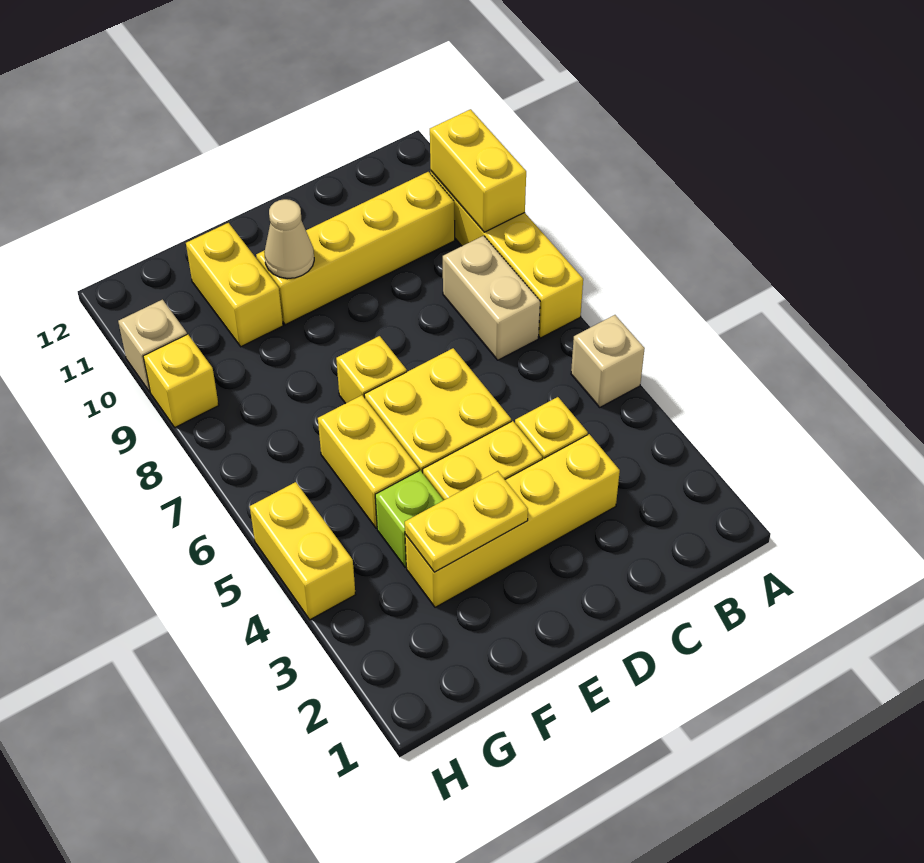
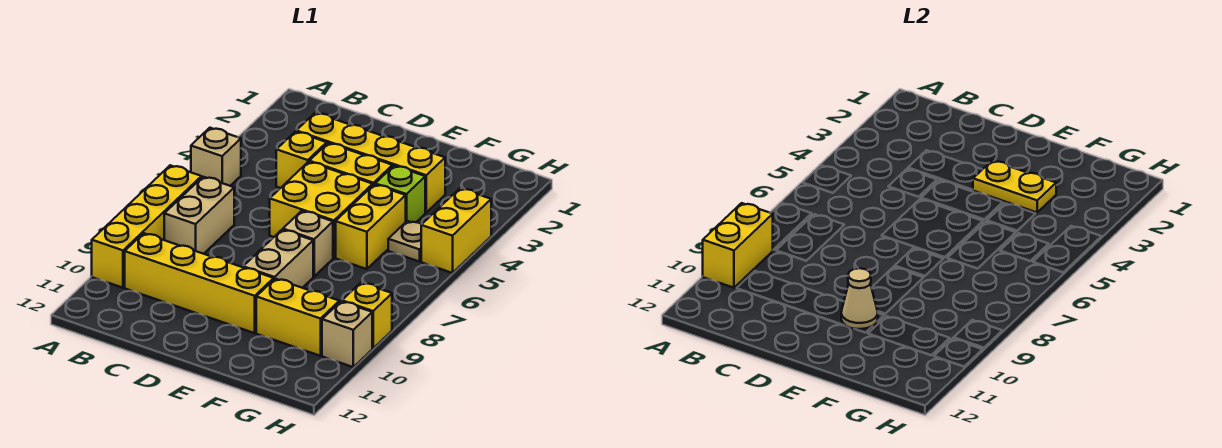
yellow brick E7 level 1 -> tan brick E7 level 1
none -> tan brick E8:E9 level 1
yellow brick F10:F11 level 1 -> yellow brick F10:G10 level 1
none -> tan plate G5 level 1

